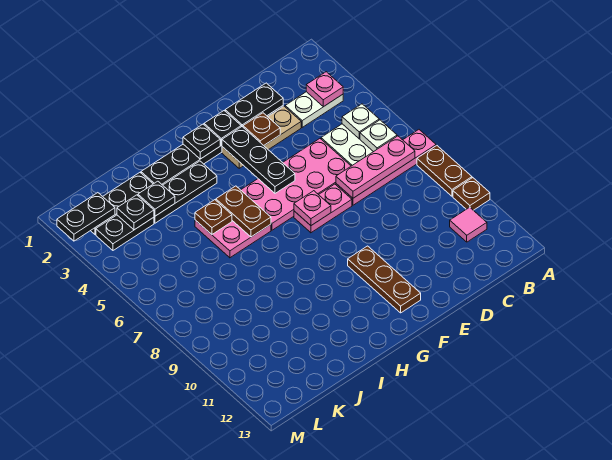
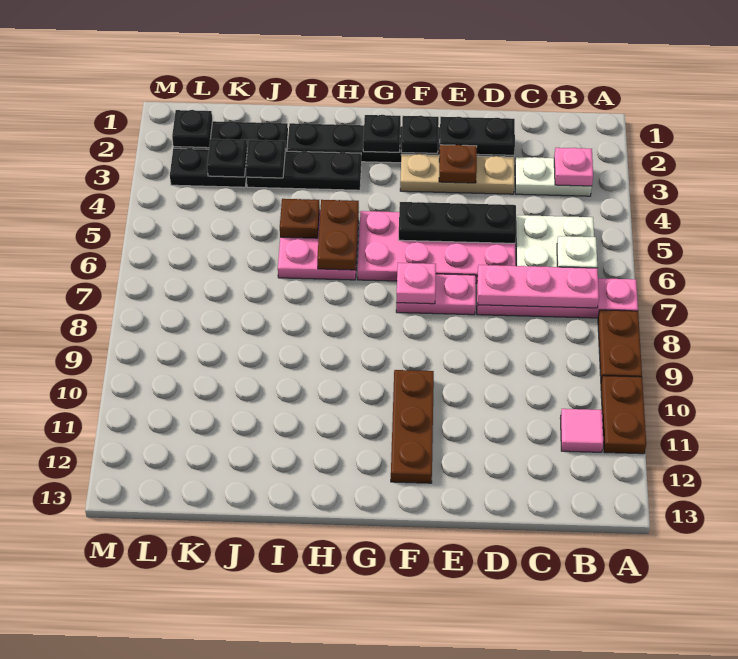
brown plate A10 level 1 -> brown plate A10:A11 level 1
white plate B5 level 2 -> none
black plate F3:F5 level 2 -> black plate D5:F5 level 2
black plate L2:M2 level 2 -> black plate L2 level 2

